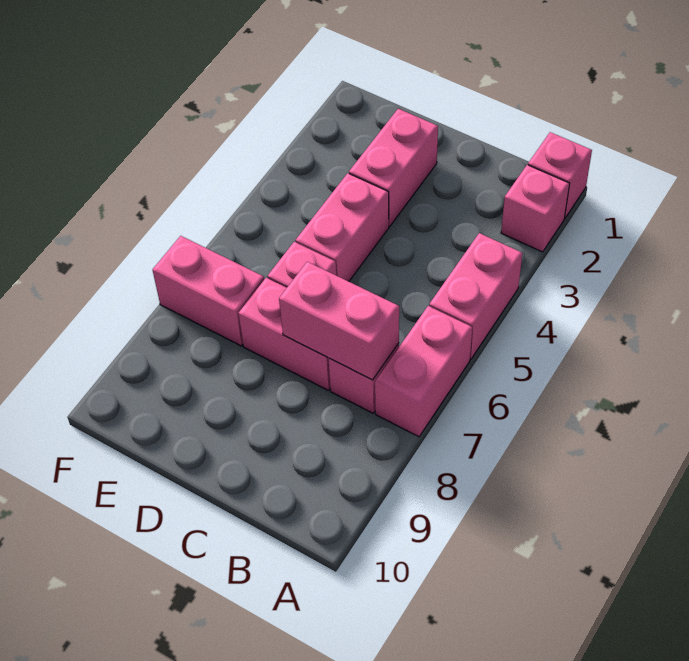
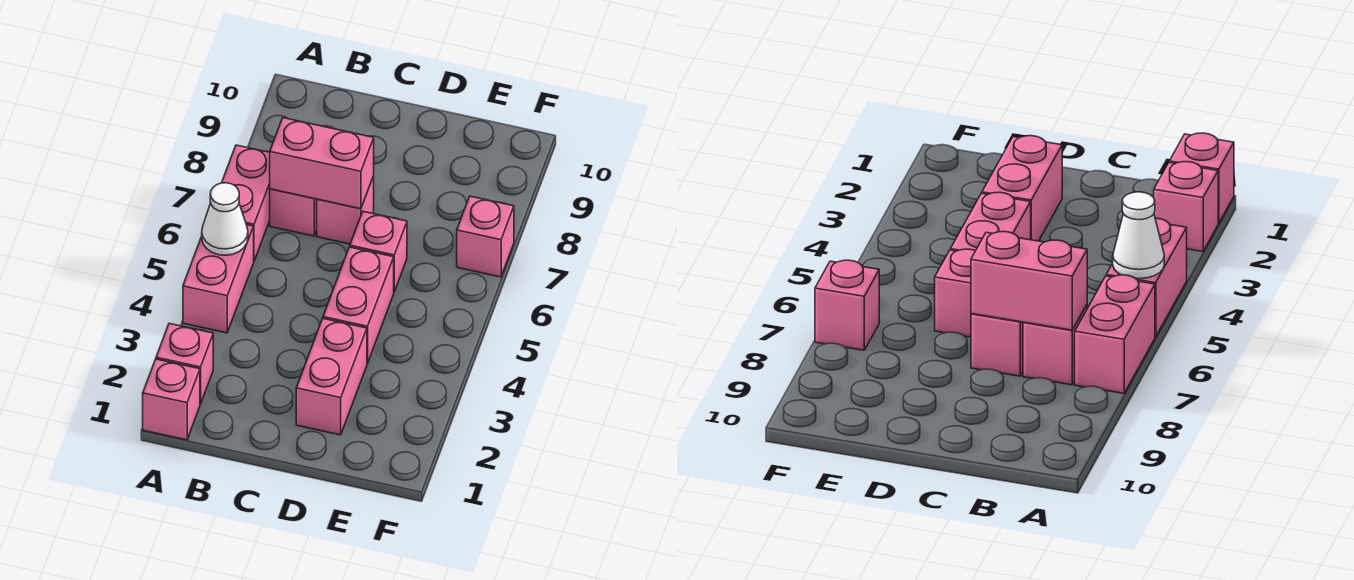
none -> white cone A5 level 2
pink brick C7:D7 level 1 -> pink brick C7 level 1
pink brick E7:F7 level 1 -> pink brick F7 level 1

